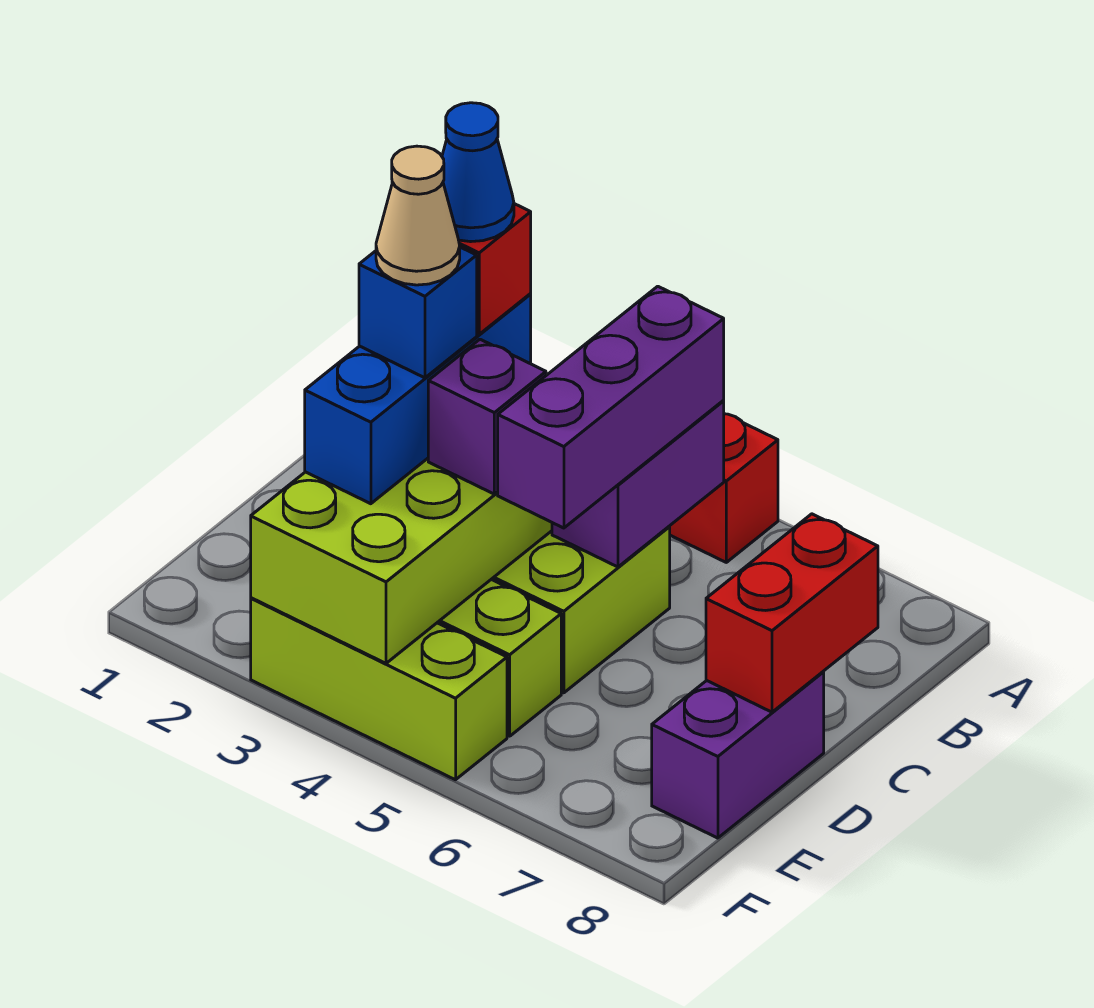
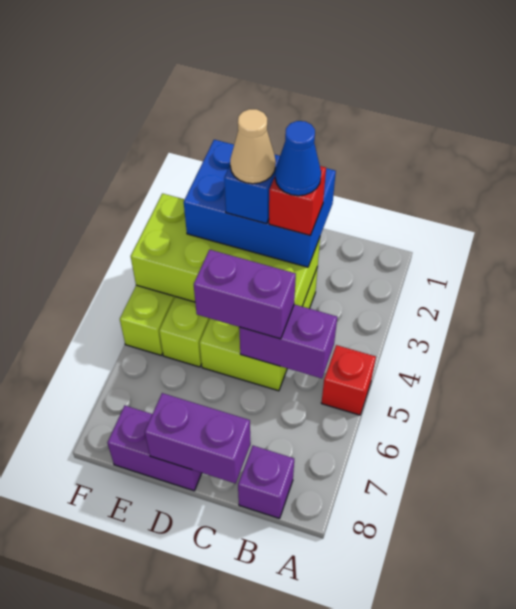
purple brick B5:D5 level 3 -> purple brick C5:D5 level 3
blue brick C3:E3 level 3 -> blue brick C2:E3 level 3
red brick C8:D8 level 2 -> purple brick C8:D8 level 2
purple brick D4 level 3 -> purple brick B8 level 1

